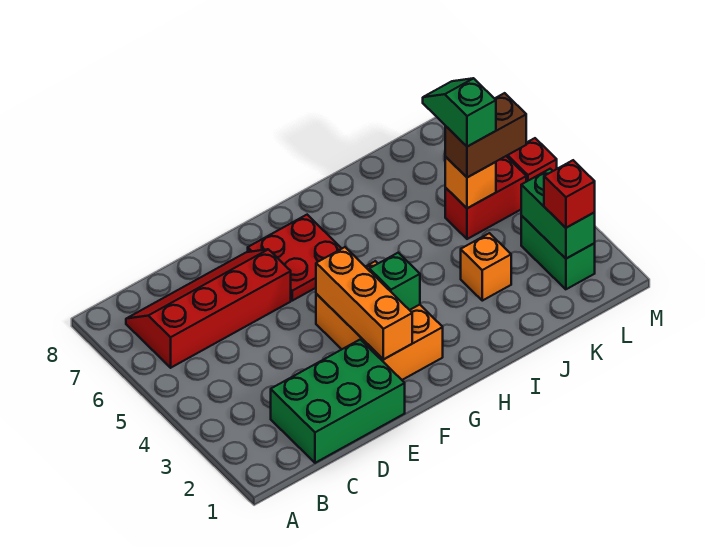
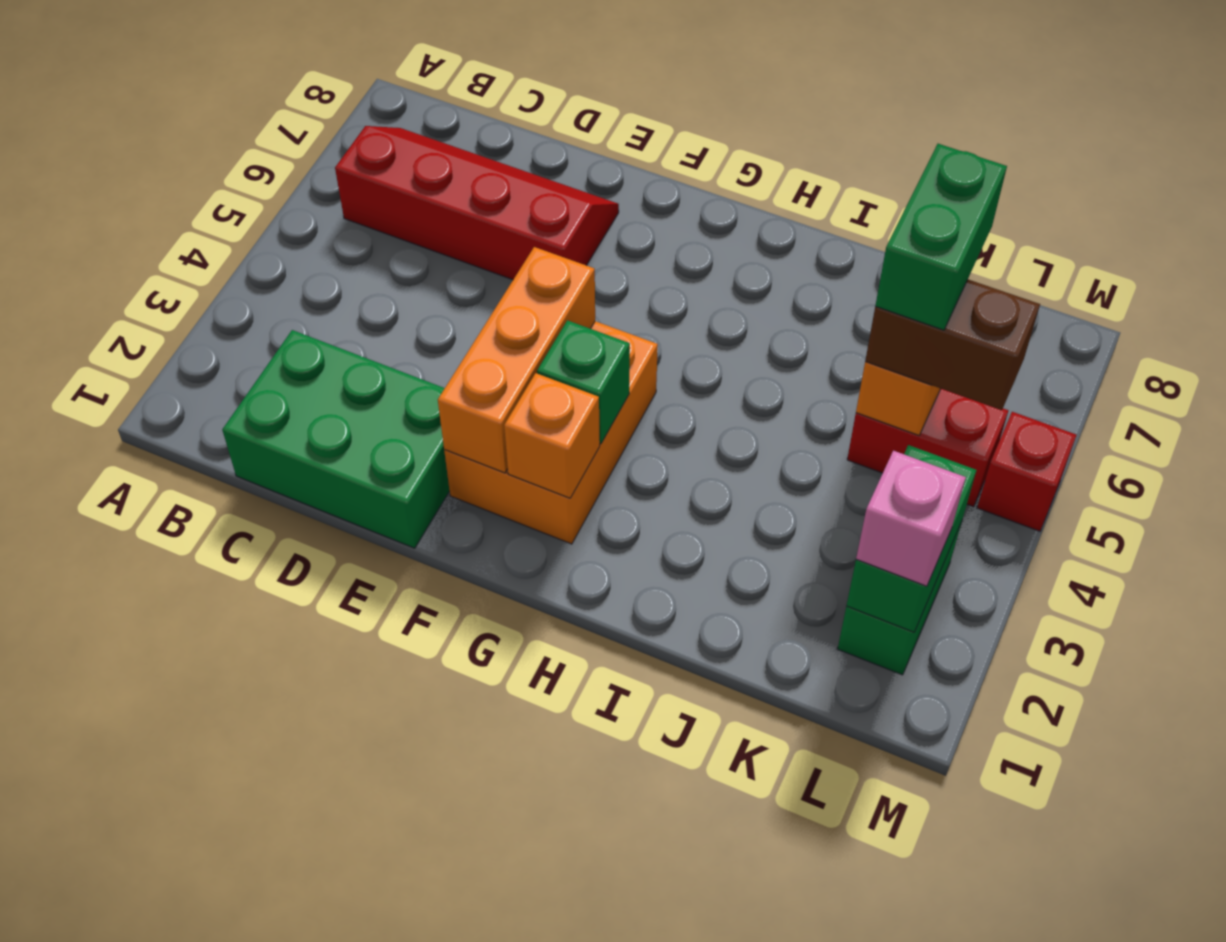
red plate F6:G7 level 1 -> none
orange brick J3 level 1 -> orange brick G2 level 2
green slope K5:K6 level 4 top 5 -> green brick K5:K6 level 4
red brick L2 level 3 -> pink brick L2 level 3

